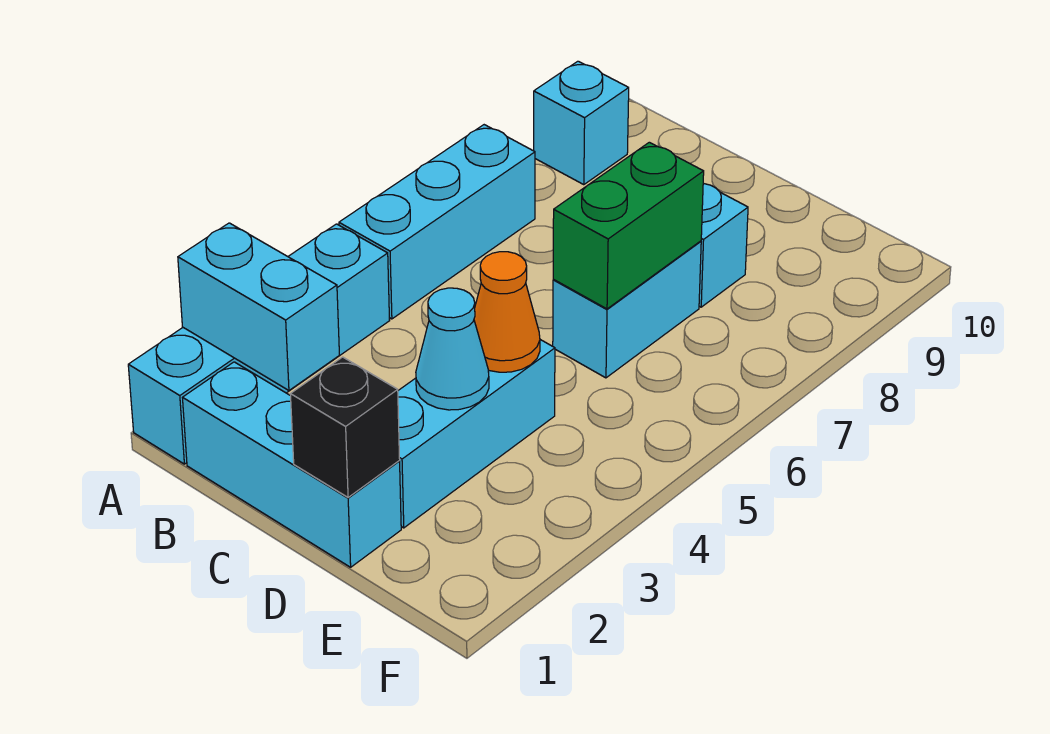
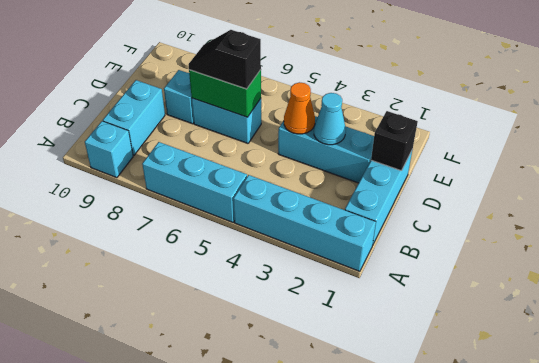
cyan brick A2:B2 level 2 -> cyan brick B9:C9 level 1
none -> black slope D6:D7 level 3 top 6

